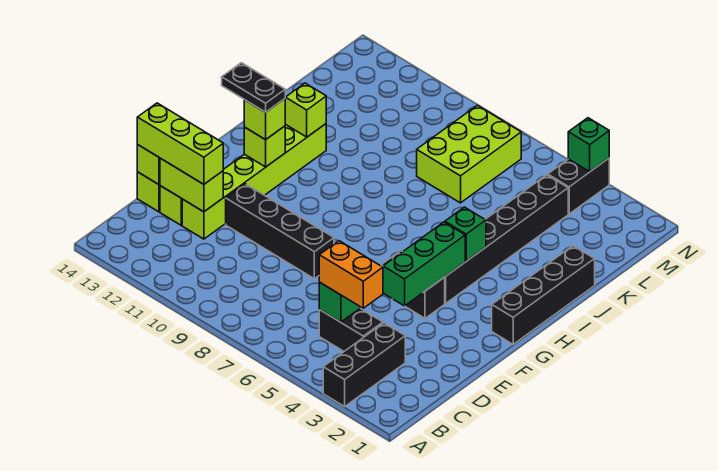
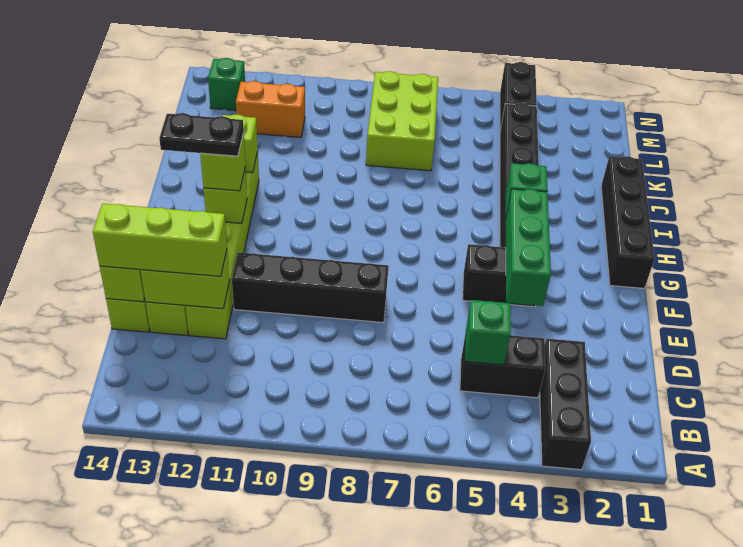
orange brick C4:C5 level 3 -> orange brick L11:L12 level 1
green brick N4 level 2 -> green brick M13 level 1

